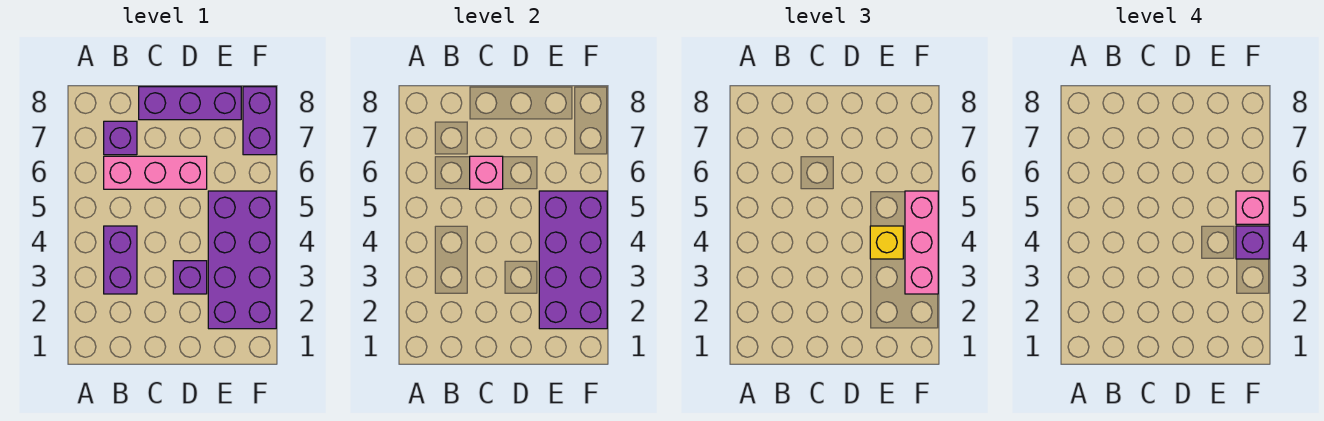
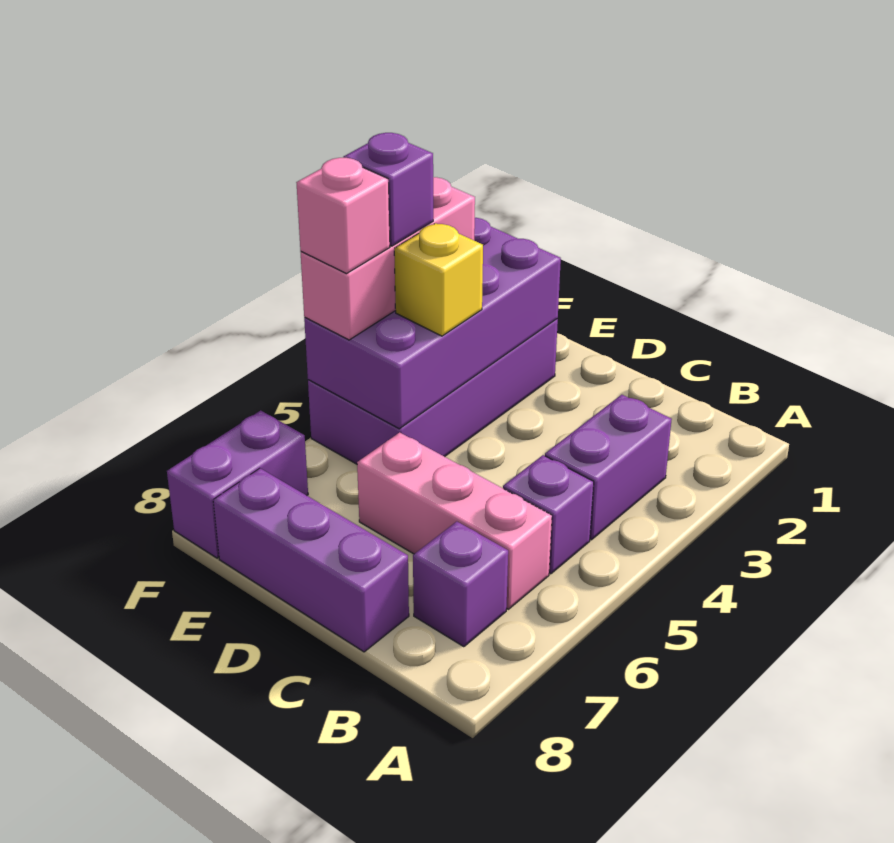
pink brick C6 level 2 -> none
purple brick D3 level 1 -> purple brick B5 level 1

